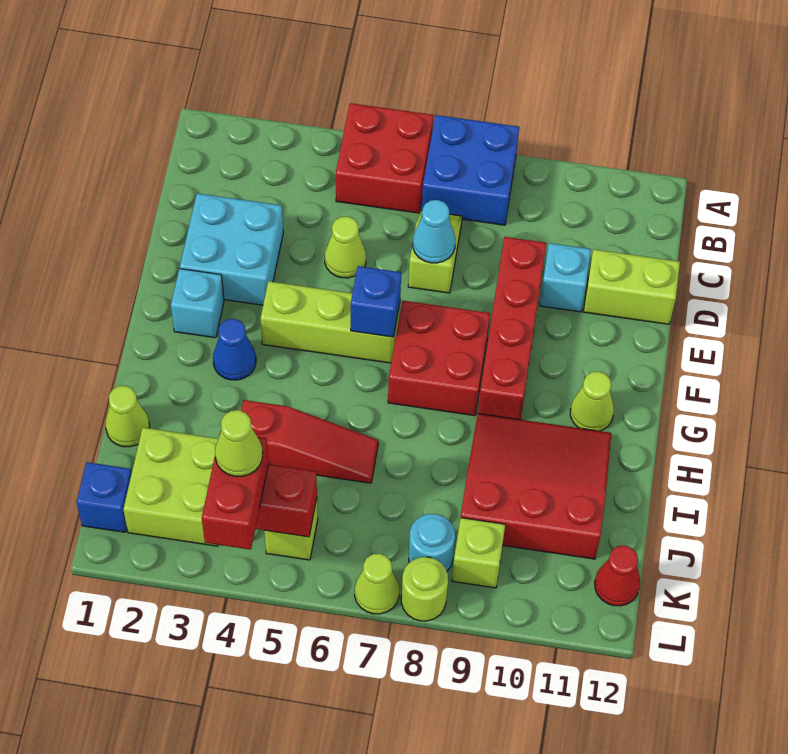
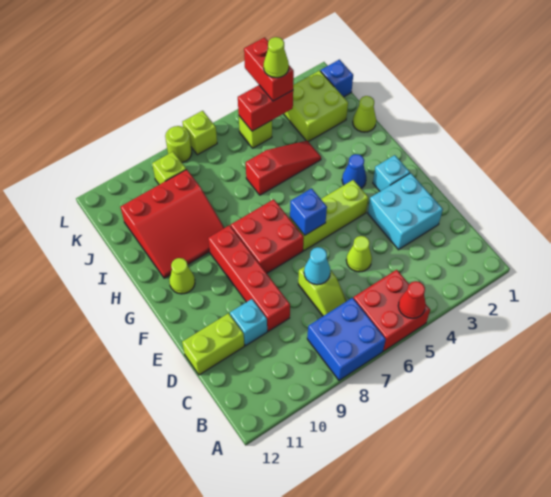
red slope I4:I6 level 1 top 4 -> red slope I4:I6 level 1 top 6
cyan round brick K8 level 1 -> none
red cone K12 level 1 -> red cone A5 level 2
lime cone L7 level 1 -> lime brick L7 level 1

